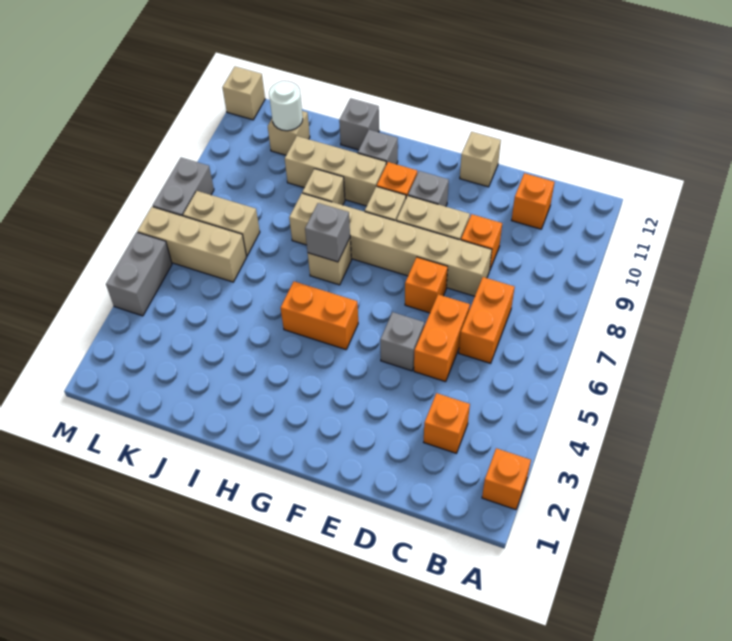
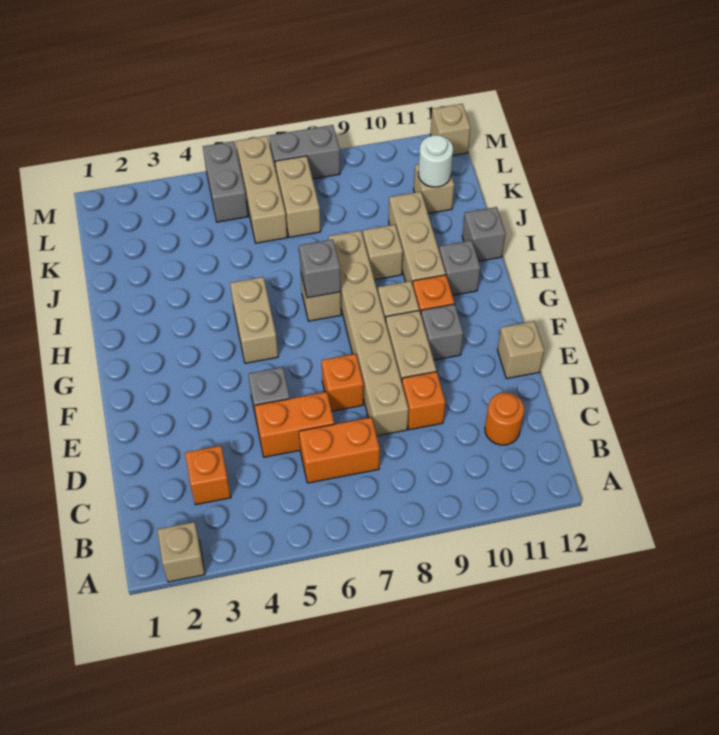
orange brick A2 level 1 -> tan brick A2 level 1
orange brick C11 level 1 -> orange round brick C11 level 1
orange brick G5:H5 level 1 -> tan brick G5:H5 level 1
grey brick M4:M5 level 1 -> grey brick L5:M5 level 1

